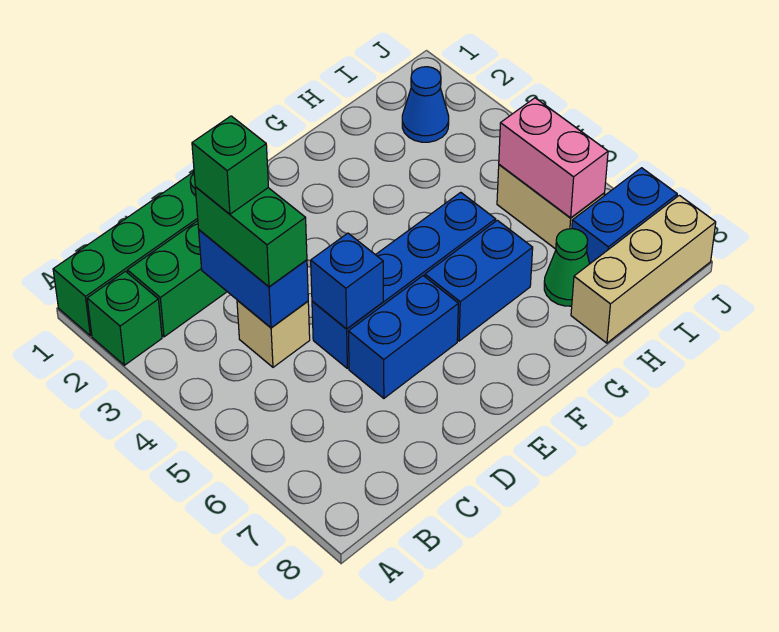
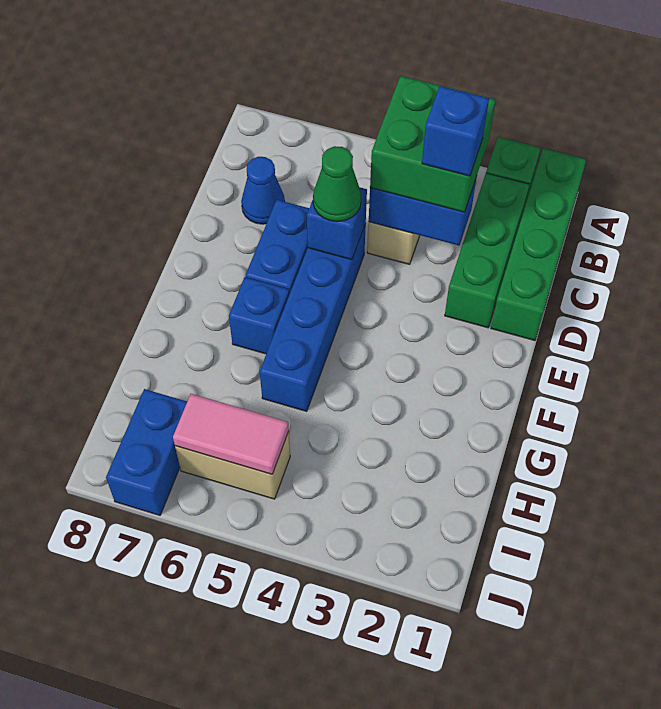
green brick C3:C4 level 3 -> green brick B3:C4 level 3
green brick C3 level 4 -> blue brick C3 level 4
blue brick F6:G6 level 1 -> blue brick F6 level 1
green cone H7 level 1 -> green cone D5 level 3
tan brick H8:J8 level 1 -> none
blue cone I2 level 1 -> blue cone C7 level 1
pink brick I5:I6 level 2 -> pink tile I5:I6 level 2

